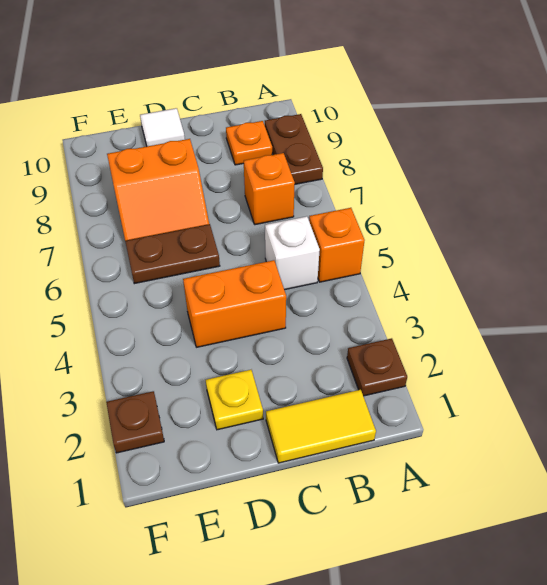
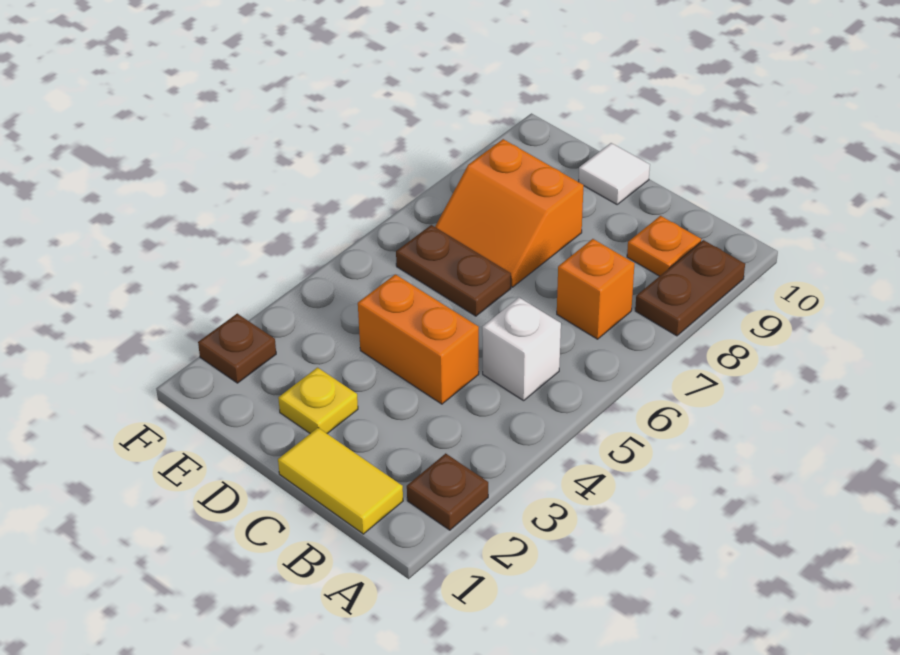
orange brick A5 level 1 -> none

